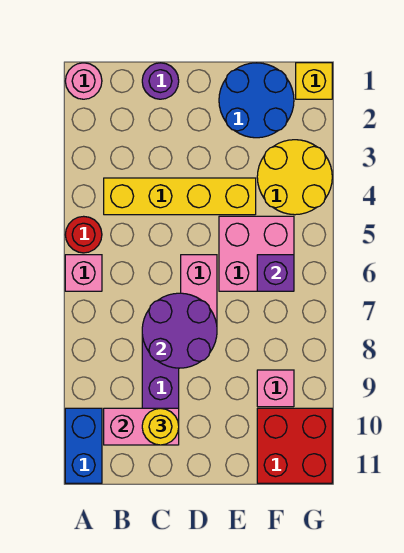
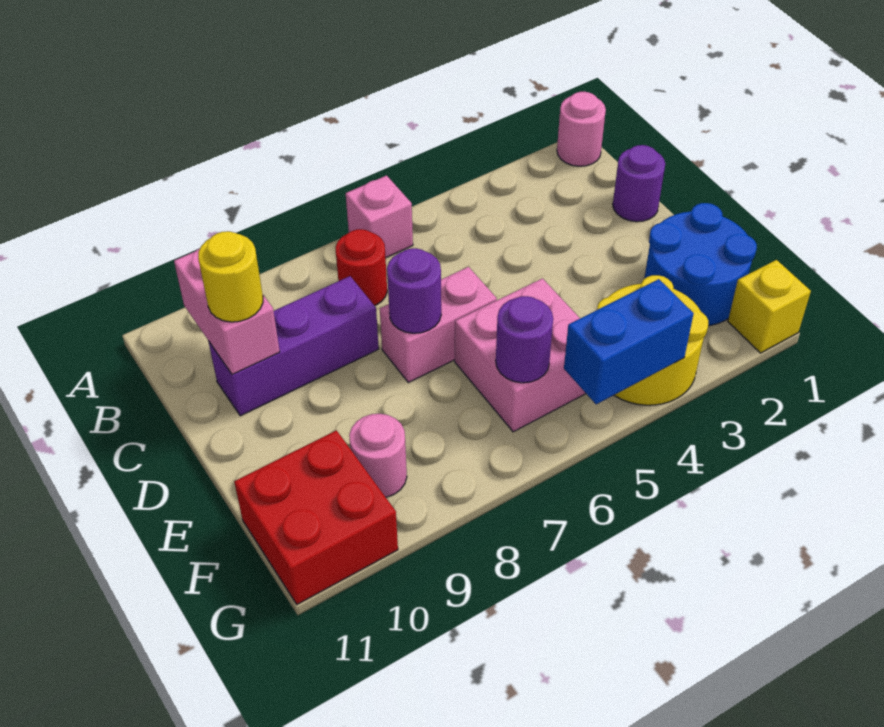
red round brick A5 level 1 -> red round brick B7 level 1
blue brick A10:A11 level 1 -> blue brick G4:G5 level 2
yellow brick B4:E4 level 1 -> none
purple round brick C7:D8 level 2 -> purple round brick D7 level 2
purple brick F6 level 2 -> purple round brick F6 level 2
pink brick F9 level 1 -> pink round brick F9 level 1

